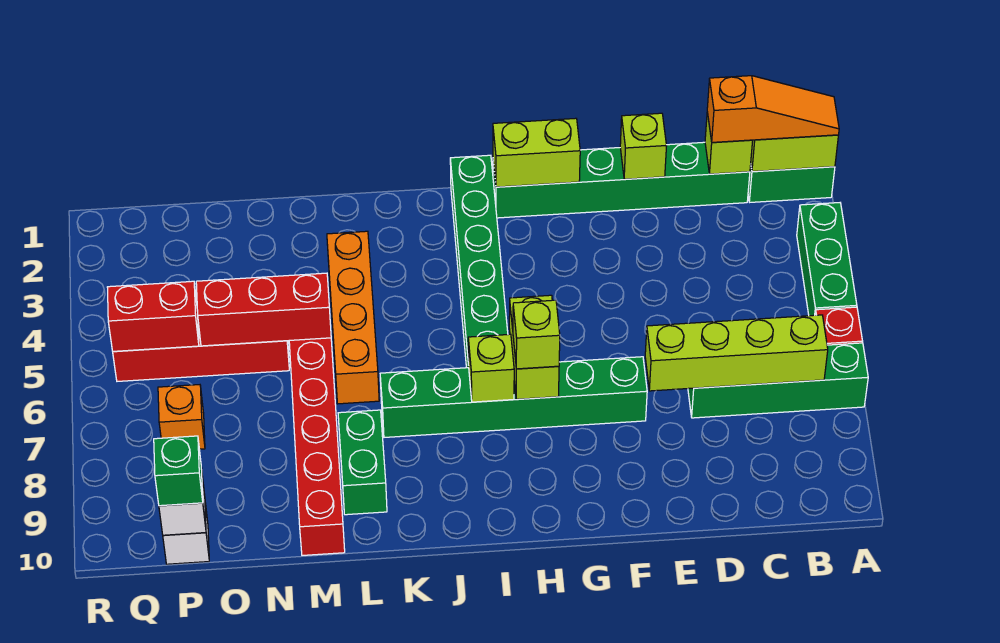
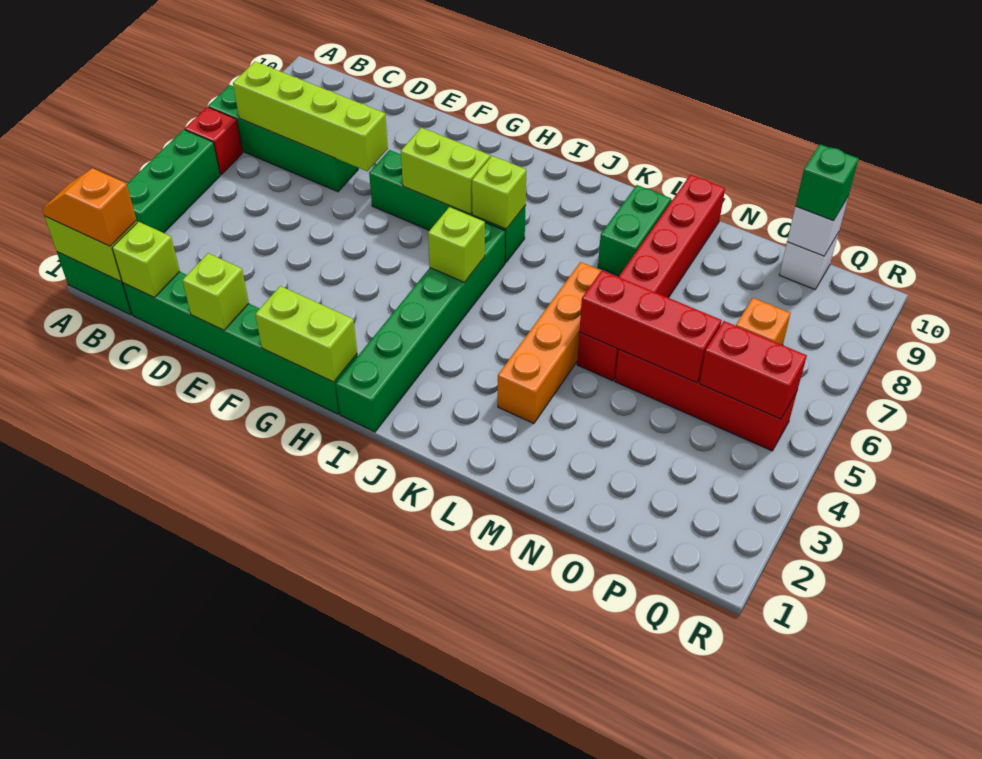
orange slope A1:C1 level 3 top C -> orange slope A1:B1 level 3 top B
green brick F7:K7 level 1 -> green brick F7:I7 level 1
lime brick H6:H7 level 2 -> lime brick G7:H7 level 2
lime brick H7 level 3 -> lime brick I5 level 2

